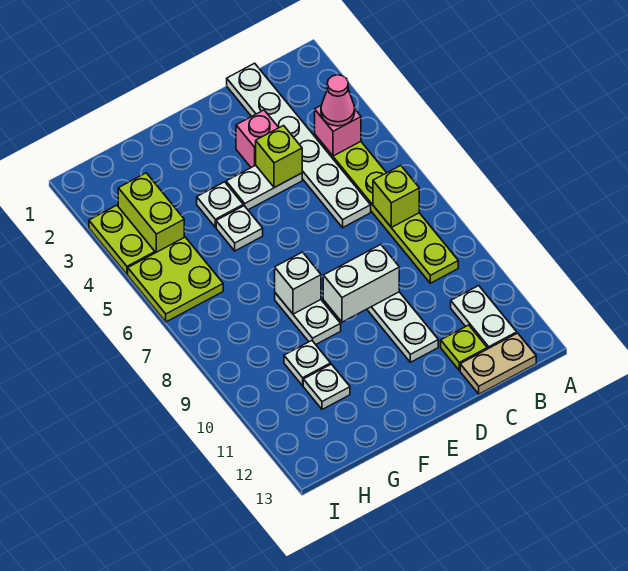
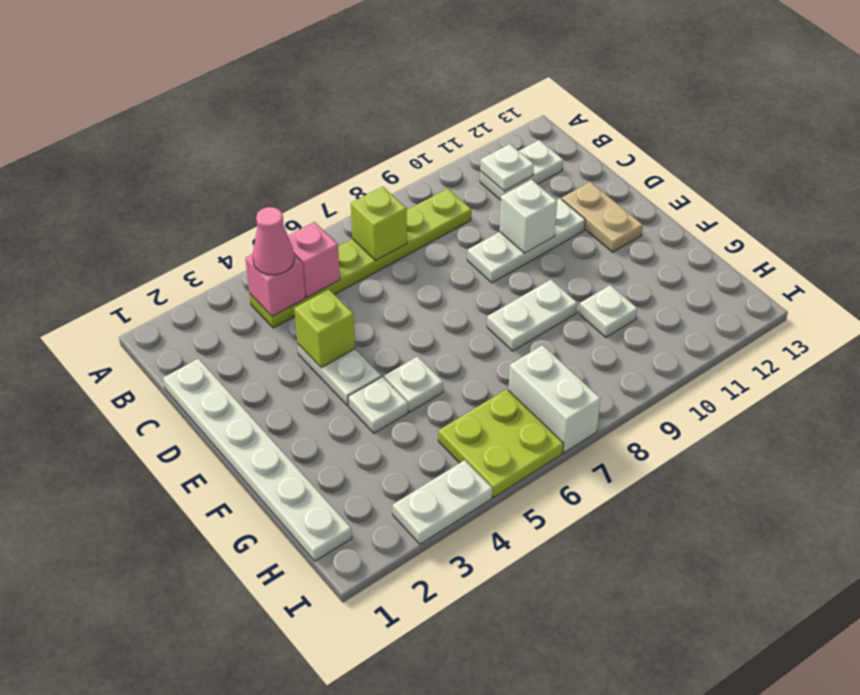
tan plate B13:C13 level 1 -> tan plate D12:E12 level 1
white plate C1:C6 level 1 -> white plate C1:H1 level 1
lime plate C12 level 1 -> none
pink brick D3 level 1 -> pink brick B5 level 2
white brick D9:E9 level 2 -> white brick H7:I7 level 1
white brick F8 level 2 -> white brick D10 level 2
white plate G11 level 1 -> white plate B11 level 2
lime brick H3:H4 level 1 -> none
lime plate I3:I4 level 1 -> white plate I3:I4 level 1

